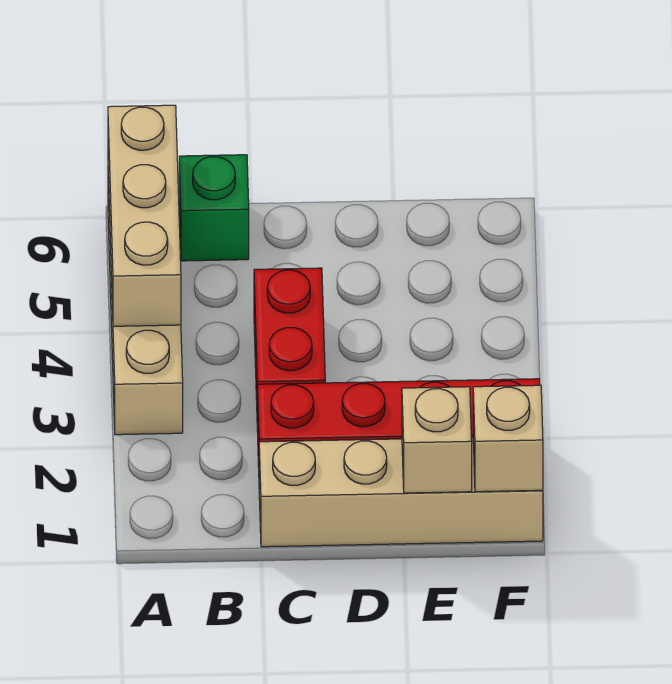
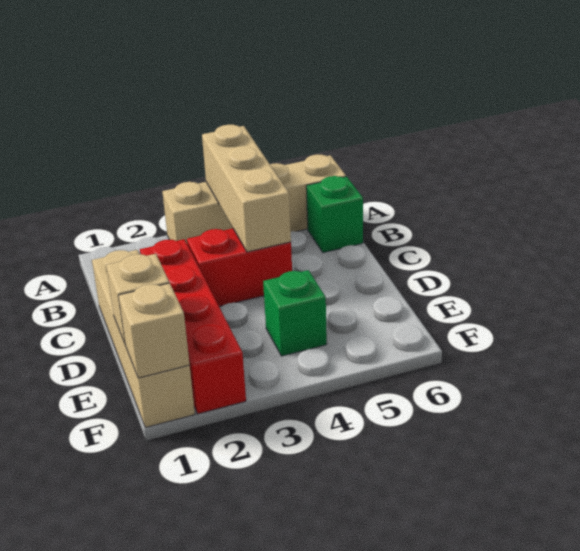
tan brick A4:A6 level 2 -> tan brick A4:C4 level 2
none -> green brick E4 level 1

